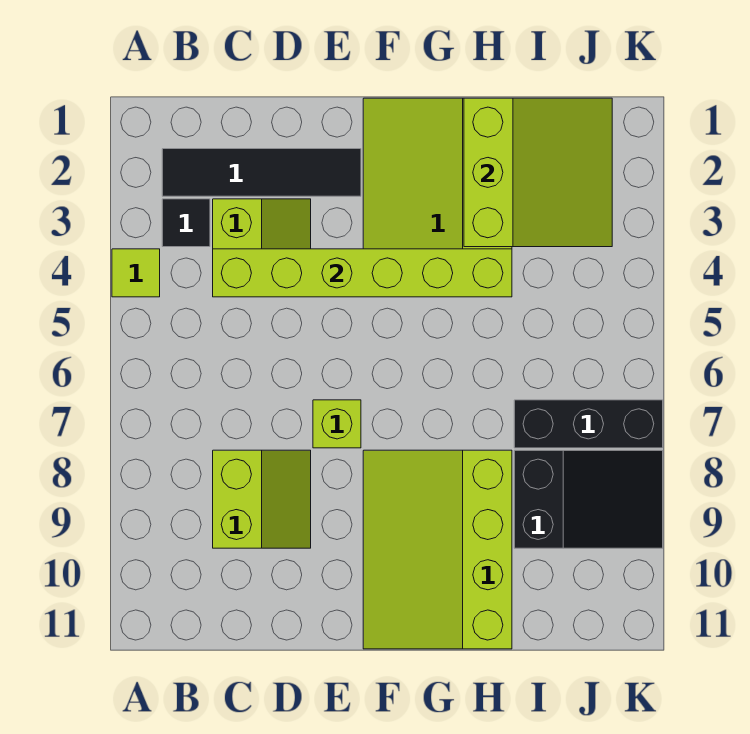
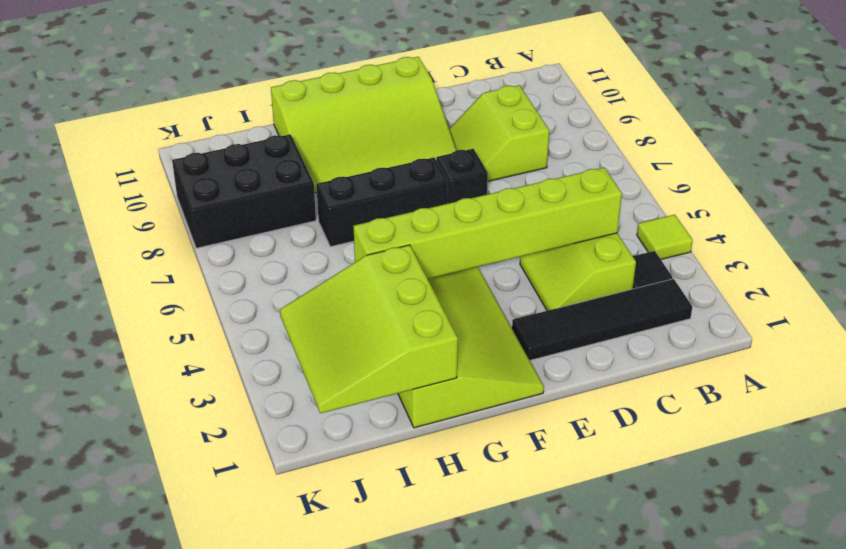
lime brick E7 level 1 -> black brick E7 level 1
lime slope F8:H11 level 1 top H -> lime slope E9:H11 level 1 top 11
black brick I7:K7 level 1 -> black brick F7:H7 level 1
black slope I8:K9 level 1 top I -> black brick I8:K9 level 1

